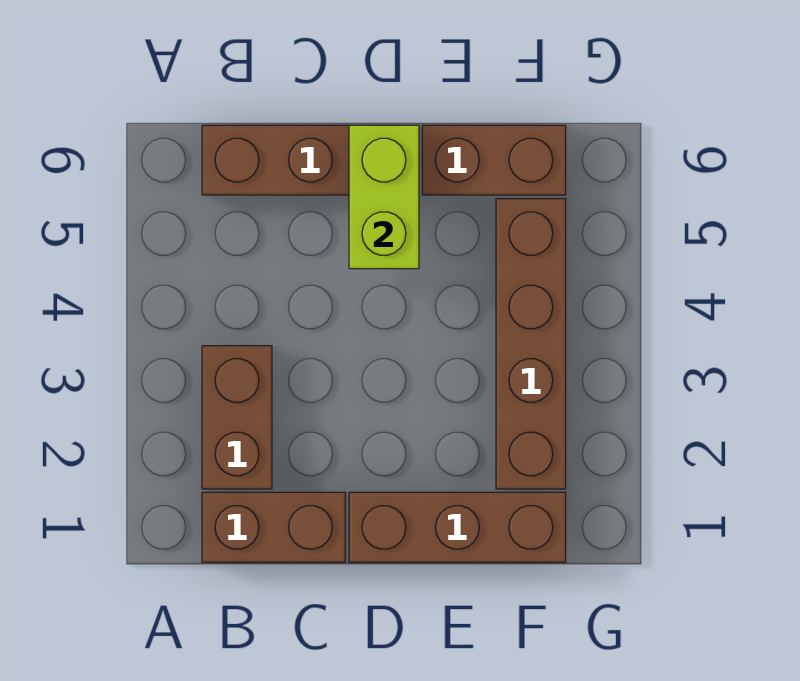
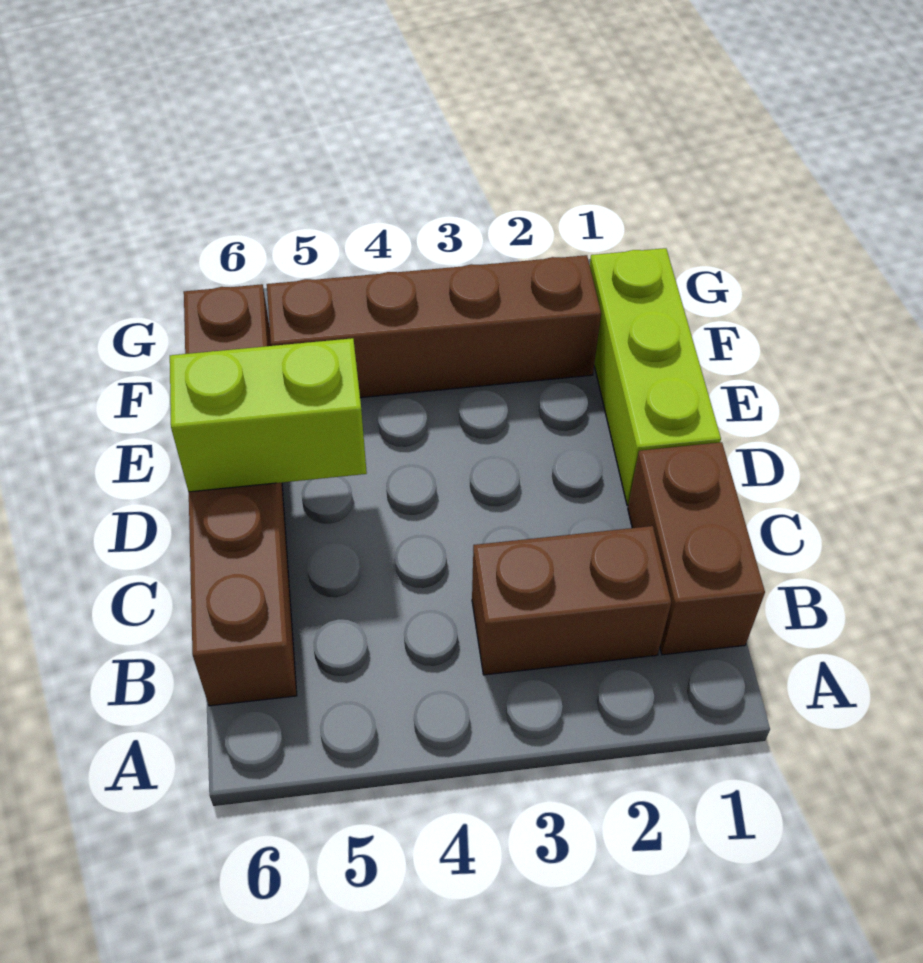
brown brick D1:F1 level 1 -> lime brick D1:F1 level 1

